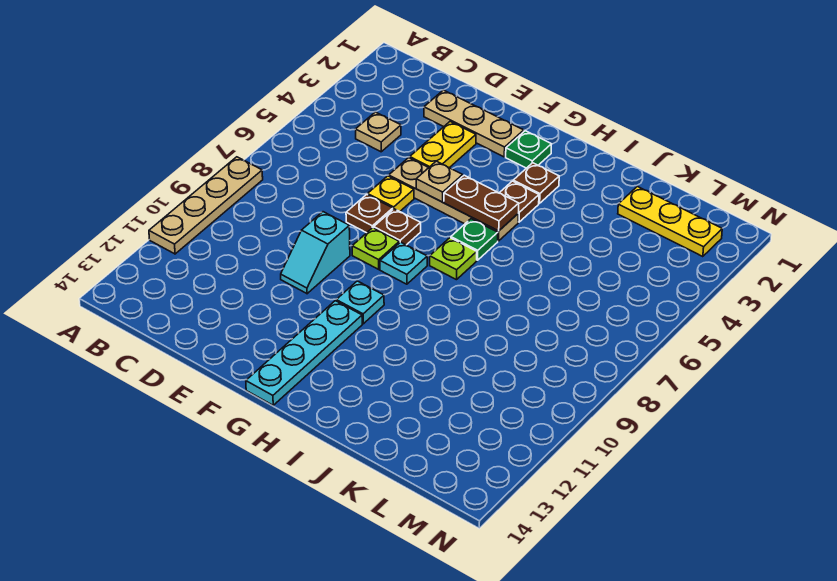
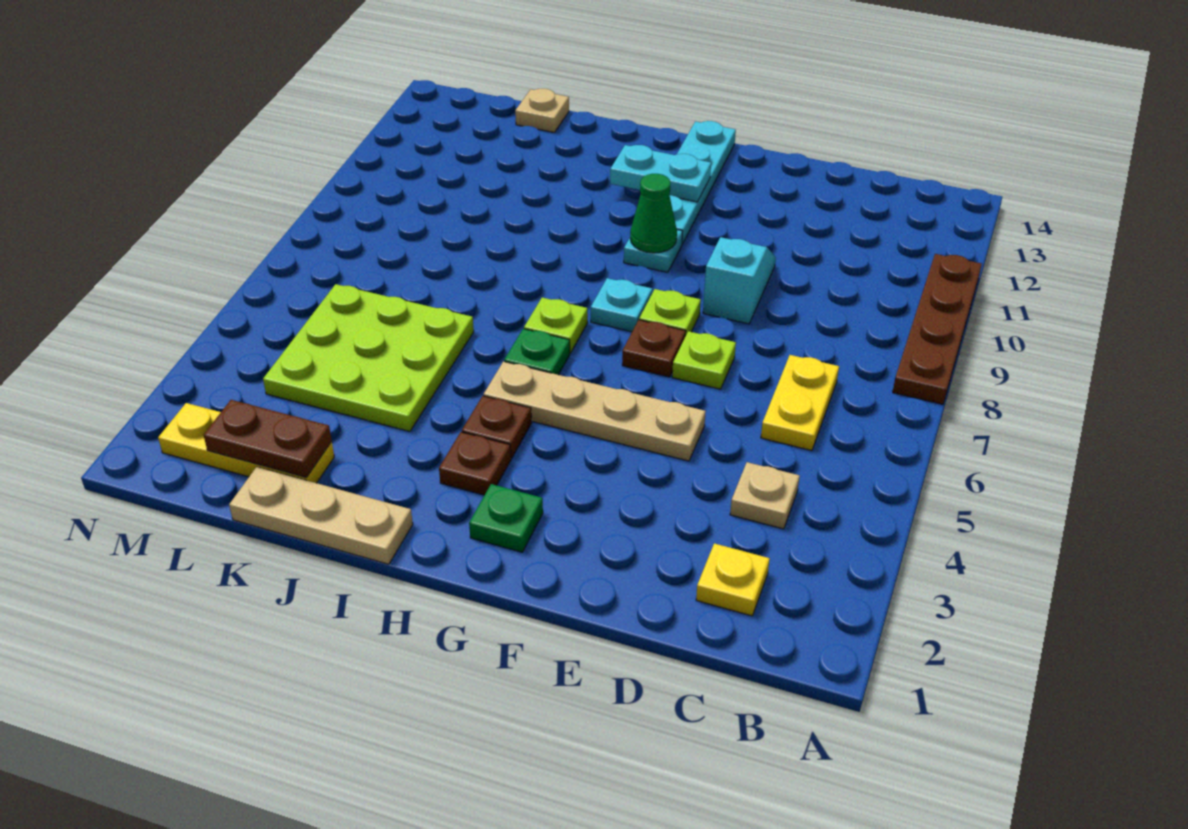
tan plate A8:A11 level 1 -> brown plate A8:A11 level 1
tan plate D2:F2 level 1 -> tan plate I1:K1 level 1
yellow plate E3:E4 level 1 -> yellow plate C6:C7 level 1
yellow plate E6 level 1 -> yellow plate C2 level 1
brown plate E7 level 1 -> lime plate E7 level 1
tan plate F5 level 2 -> tan plate K14 level 1
brown plate G5:H5 level 2 -> brown plate K2:L2 level 2
none -> green cone G10 level 2
none -> cyan plate G12:H12 level 2
none -> lime plate J4:L6 level 1

